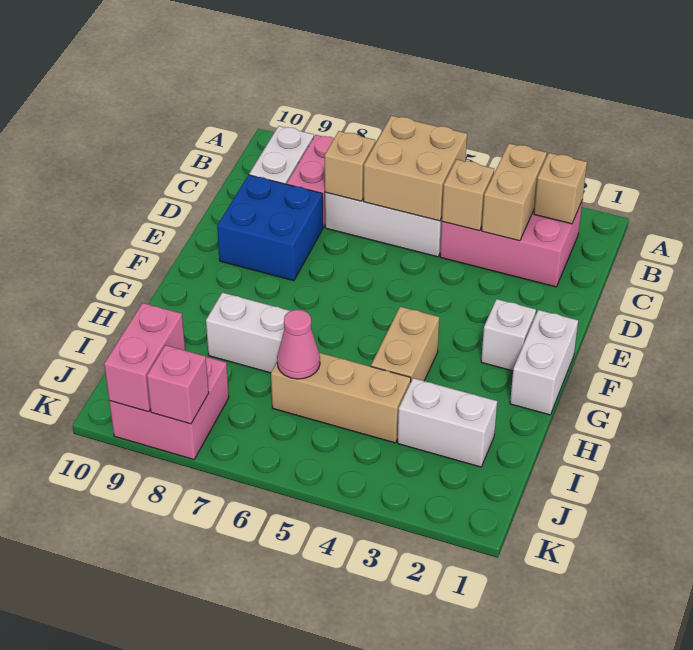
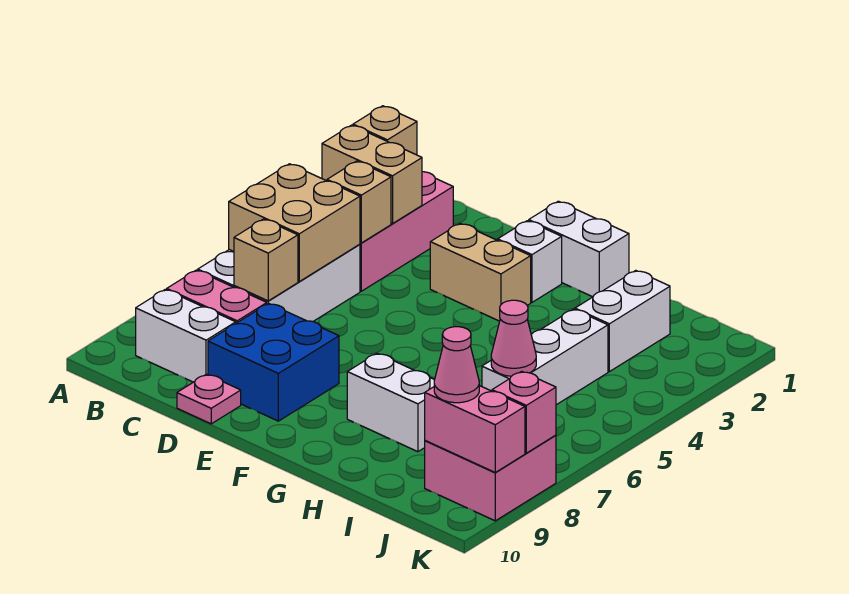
none -> pink plate D10 level 1
tan brick G4:H4 level 1 -> tan brick E3:F3 level 1
white brick H7:H8 level 1 -> white brick G8:H8 level 1
tan brick I4:I6 level 1 -> white brick I4:I6 level 1
none -> pink cone J9 level 3

